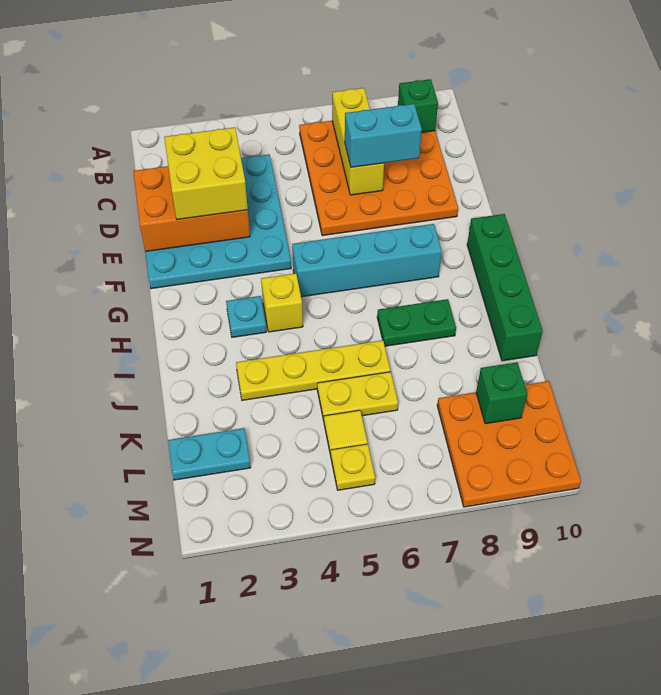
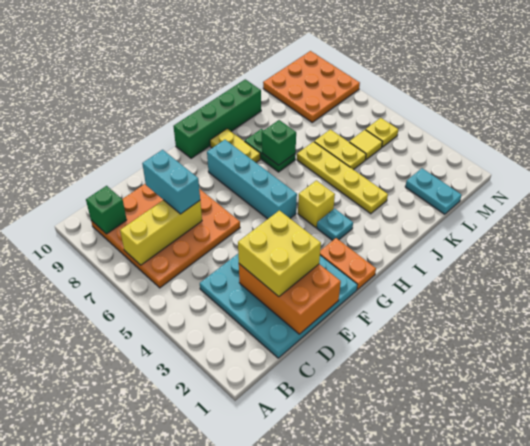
none -> orange plate G1:G2 level 1
none -> yellow plate H8:H9 level 1
green brick L9 level 2 -> green brick I7 level 2

